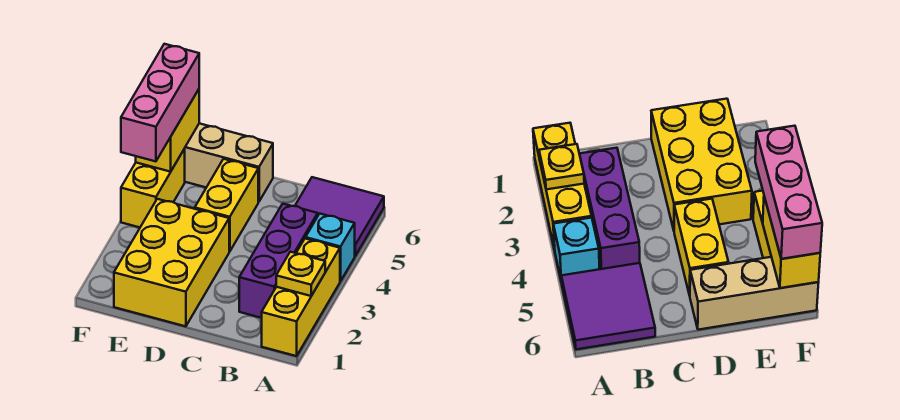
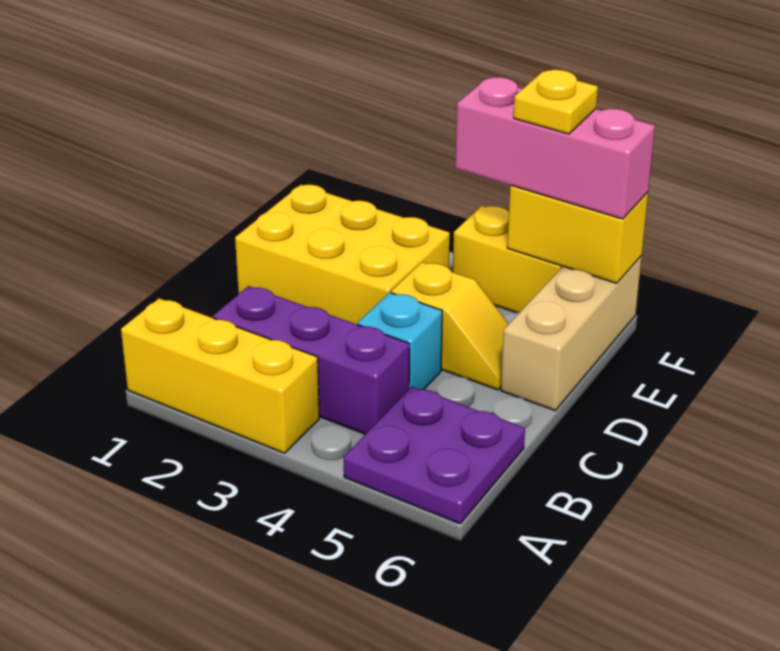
yellow plate A2 level 2 -> yellow plate F5 level 4
cyan brick A4 level 1 -> cyan brick C4 level 1
purple tile A5:B6 level 1 -> purple plate A5:B6 level 1
yellow brick D4:D5 level 1 -> yellow slope D4:D5 level 1 top 4

